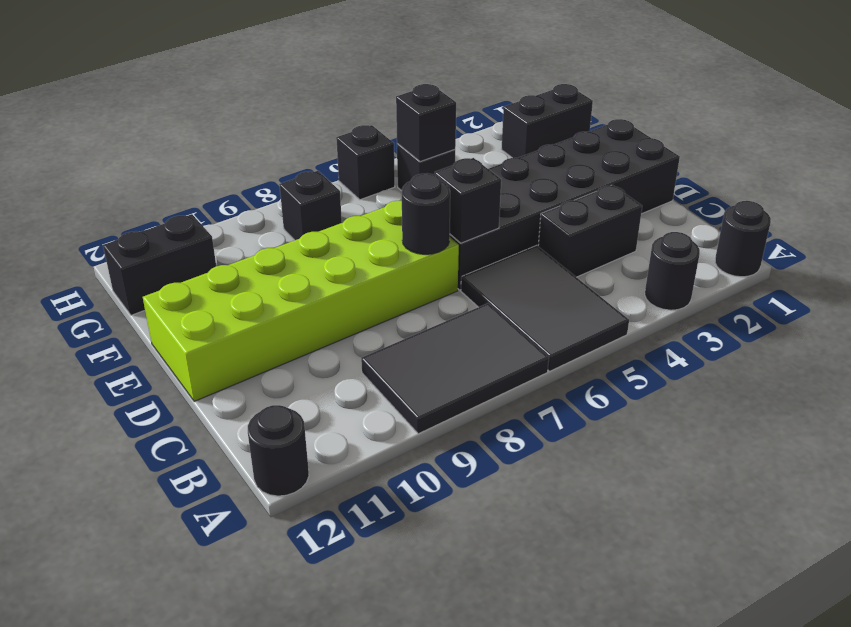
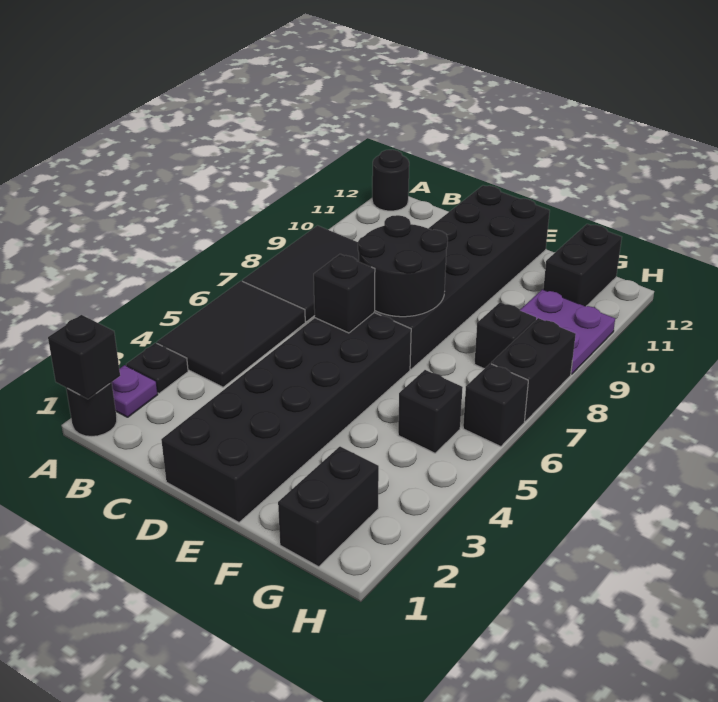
none -> purple plate A2 level 1
black round brick A3 level 1 -> black plate A3 level 1
black tile A5:C6 level 1 -> black tile A4:B6 level 1
black brick C3:C4 level 1 -> black brick H7:H8 level 1
lime brick D7:E12 level 1 -> black brick D7:E12 level 1
black round brick D7 level 2 -> black round brick D7:E8 level 2
black brick G5 level 2 -> black brick A1 level 2
none -> purple plate G9:H10 level 1

